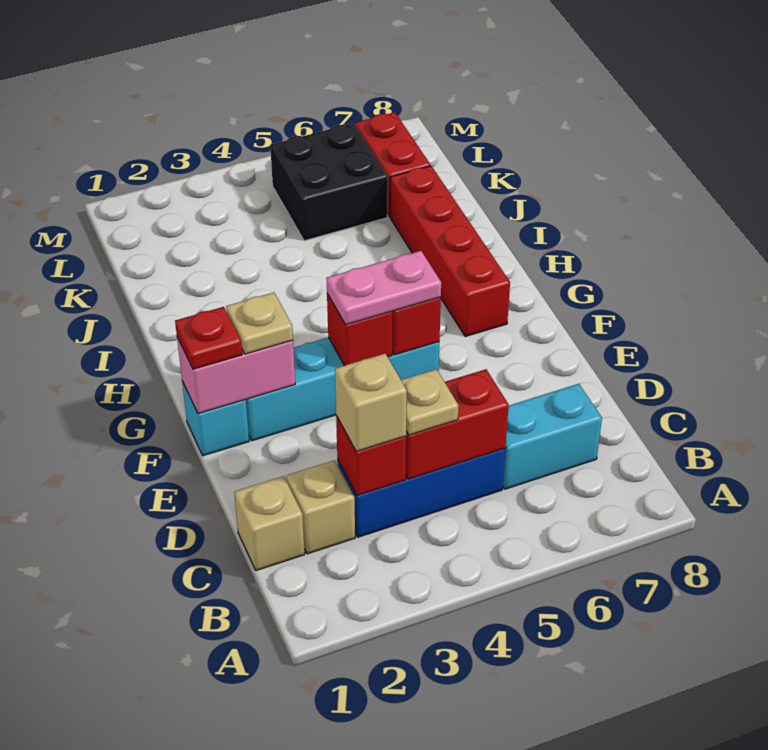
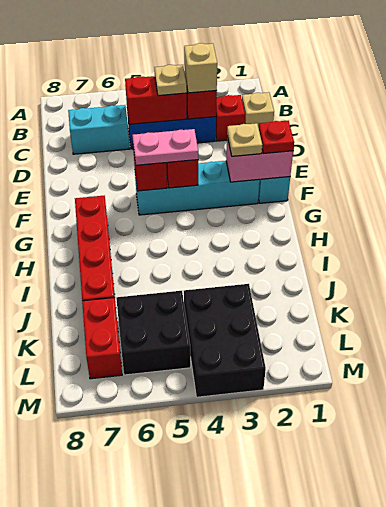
tan brick C2 level 1 -> red brick C2 level 1
none -> black brick K3:M4 level 1

